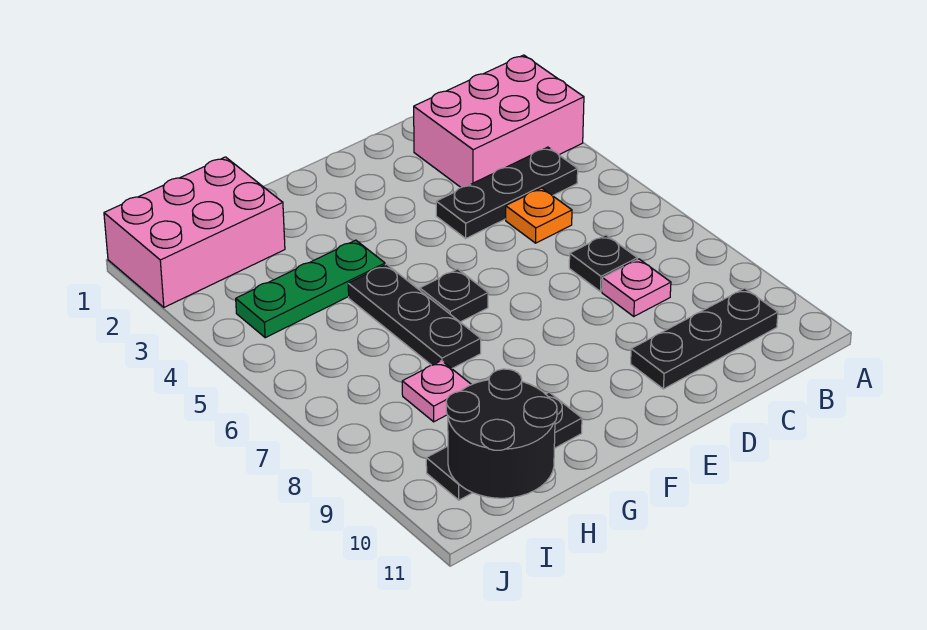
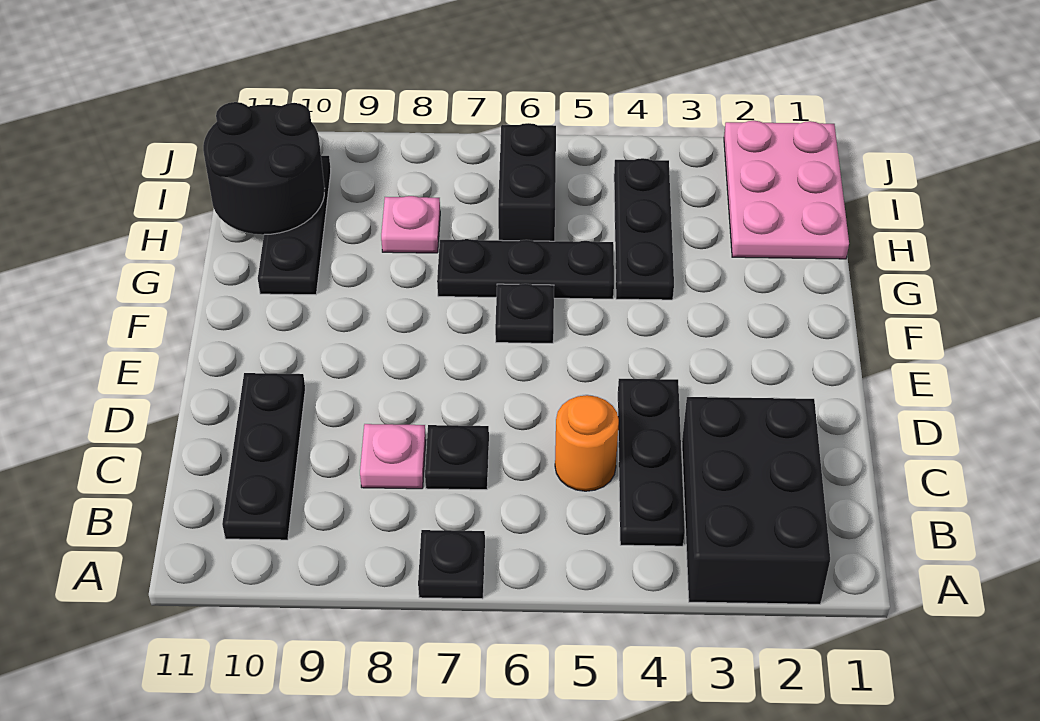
pink brick A2:C3 level 1 -> black brick A2:C3 level 1
none -> black plate A7 level 1
orange plate C5 level 1 -> orange round brick C5 level 1
green plate G4:I4 level 1 -> black plate G4:I4 level 1
pink brick H1:J2 level 1 -> pink plate H1:J2 level 1
none -> black brick H6:I6 level 1

